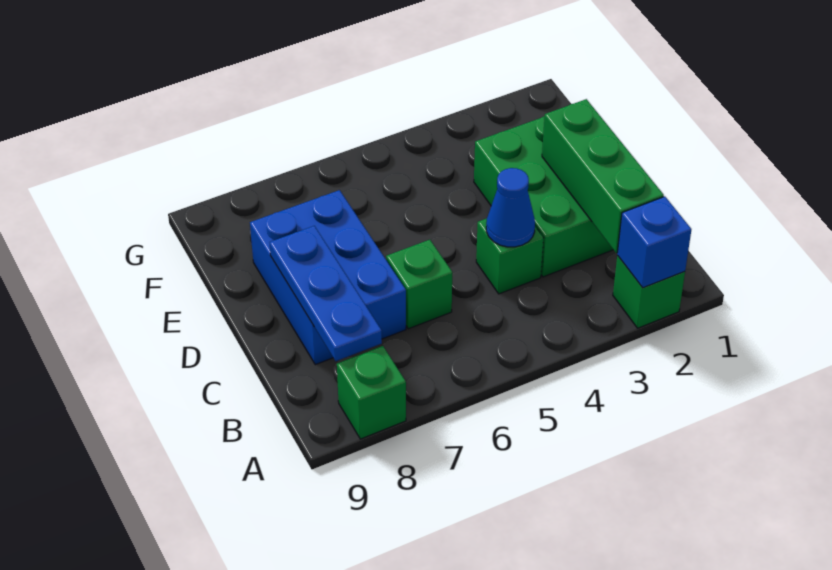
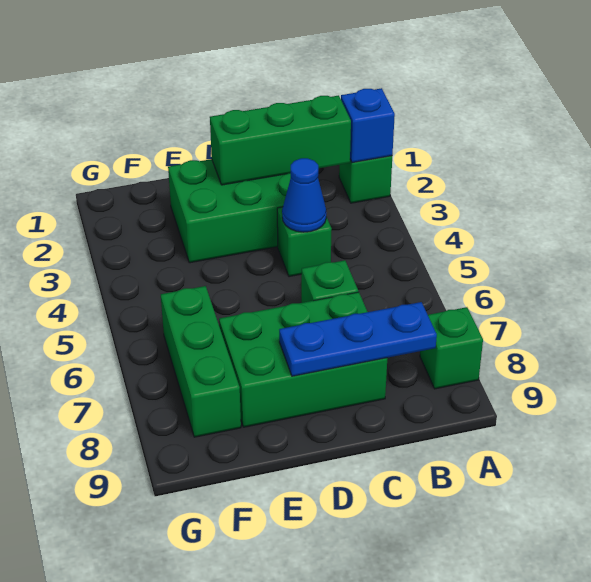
blue brick C7:E8 level 1 -> green brick C7:E8 level 1
none -> green brick F6:F8 level 1

